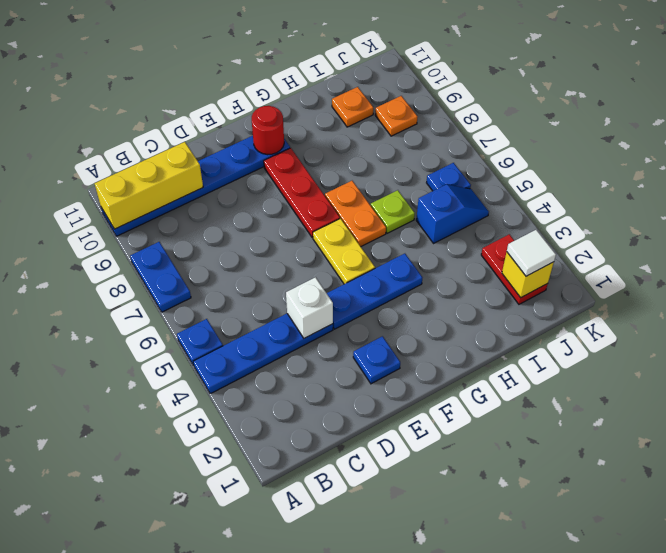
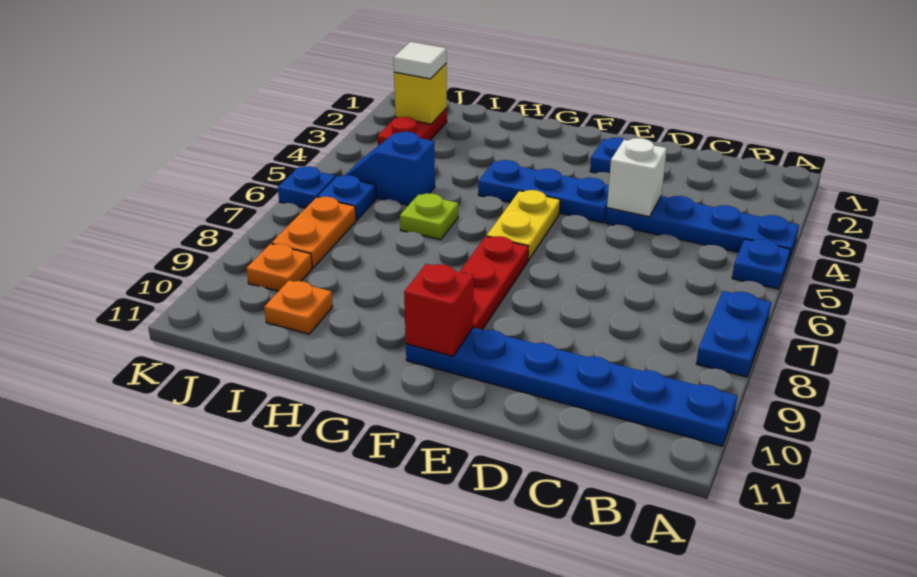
yellow brick A10:C10 level 2 -> none
red round brick F10 level 2 -> red brick F10 level 2
orange plate G6:G7 level 1 -> orange plate J7:J8 level 1
none -> blue plate K6 level 1

